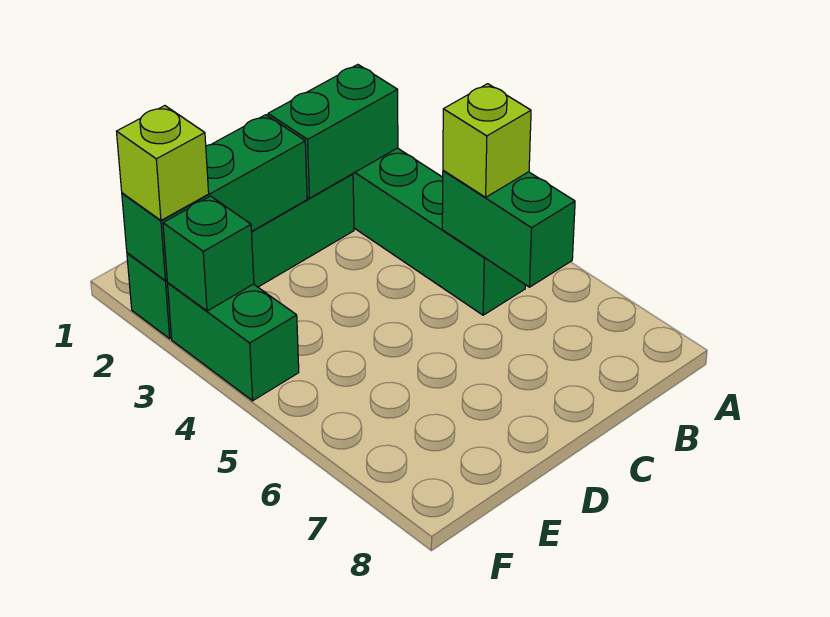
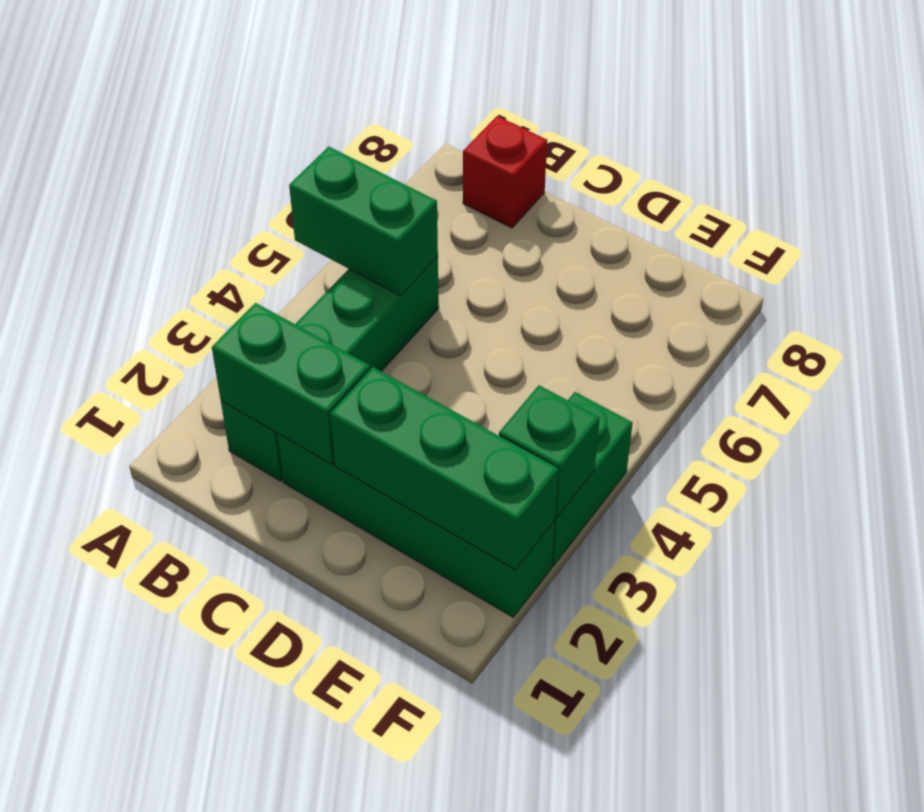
green brick B5:B6 level 2 -> green brick A5:B5 level 2
lime brick B5 level 3 -> none
none -> red brick B8 level 1
lime brick F2 level 3 -> none

